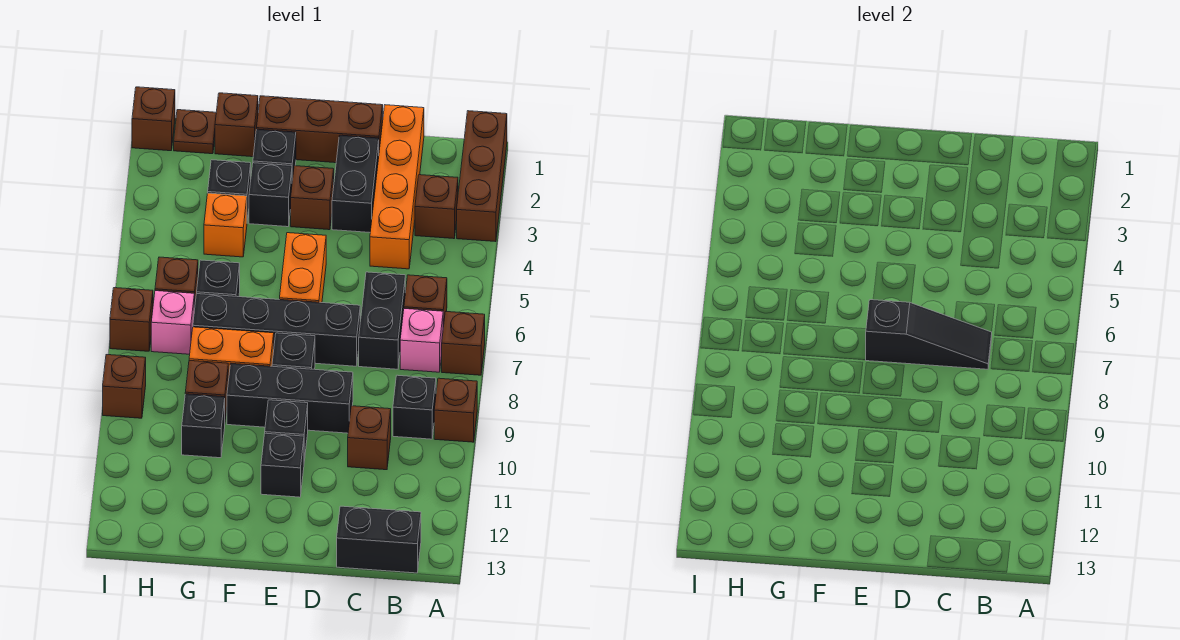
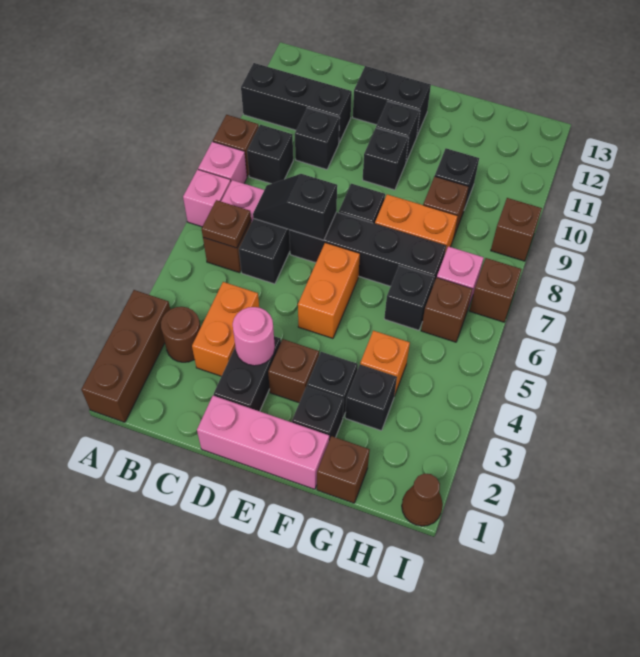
brown brick A7 level 1 -> pink brick A7 level 1
none -> pink brick A8 level 1
brown brick B3 level 1 -> brown round brick B3 level 1
black brick B13:C13 level 1 -> black brick D12:E12 level 1
orange brick C1:C4 level 1 -> orange brick C3:C4 level 1
black slope C7:E7 level 2 top E -> black slope C7:D7 level 2 top D
brown brick C10 level 1 -> black brick C10 level 1
brown brick D1:F1 level 1 -> pink brick D1:F1 level 1
none -> pink round brick D3 level 2
black brick D9:F9 level 1 -> black brick A11:C11 level 1
brown plate H1 level 1 -> brown plate B6 level 2
brown brick I1 level 1 -> brown cone I1 level 1

